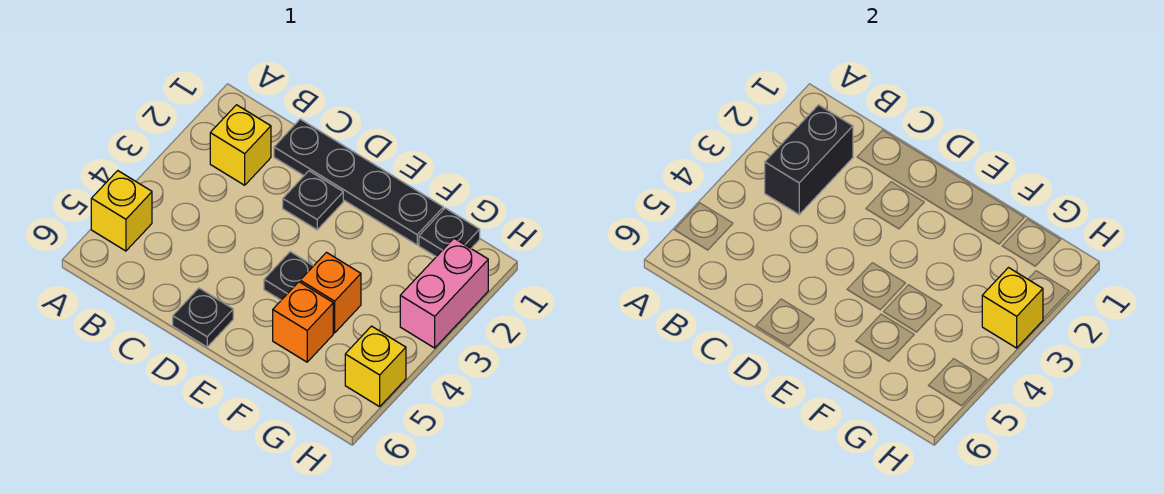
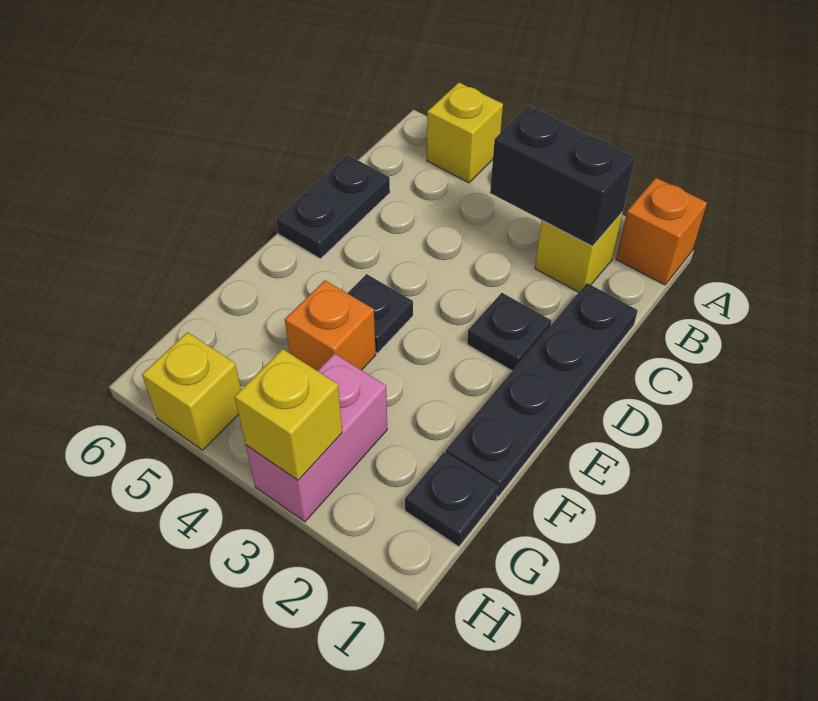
black plate D6 level 1 -> black plate C6:D6 level 1
orange brick F5 level 1 -> orange brick A1 level 1
pink brick H2:H3 level 1 -> pink brick G3:H3 level 1

